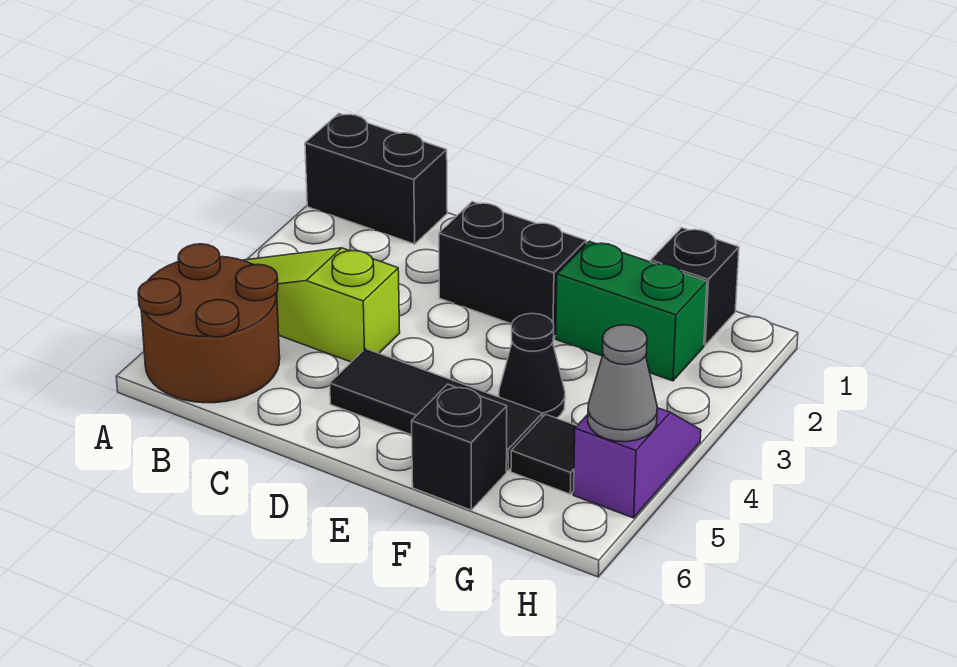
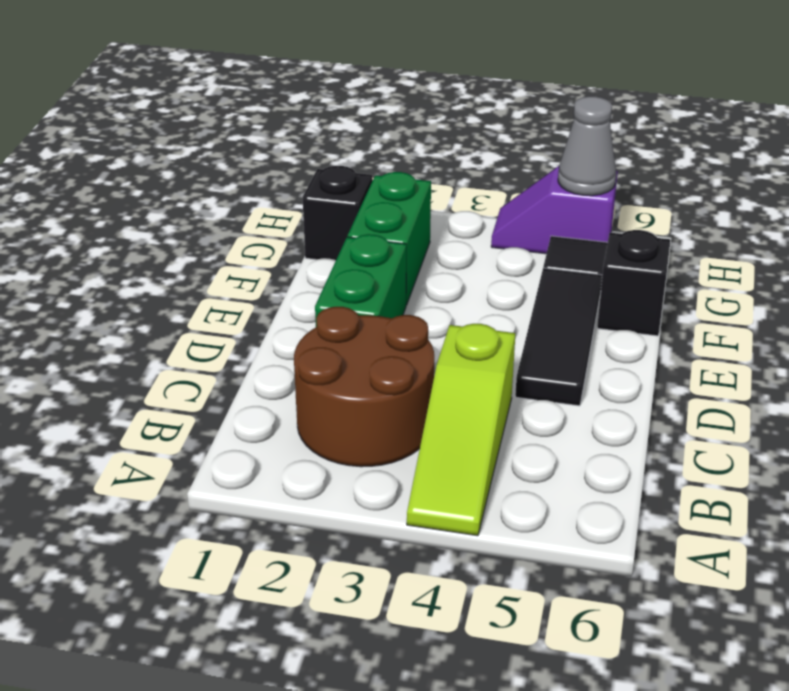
black brick A1:B1 level 1 -> none
brown round brick A5:B6 level 1 -> brown round brick B2:C3 level 1
black brick D2:E2 level 1 -> green brick D2:E2 level 1
black cone F4 level 1 -> none

